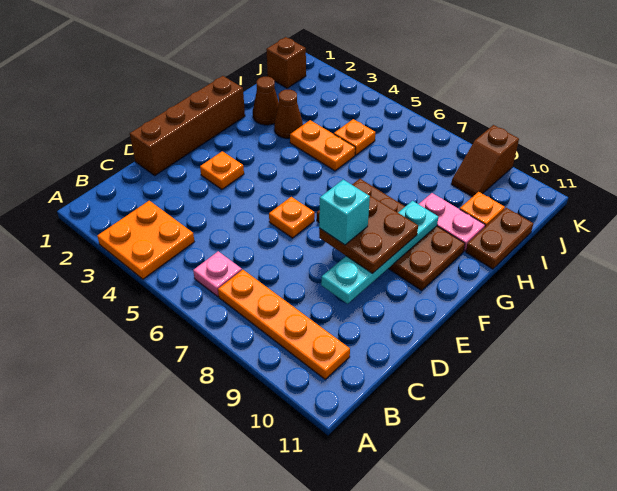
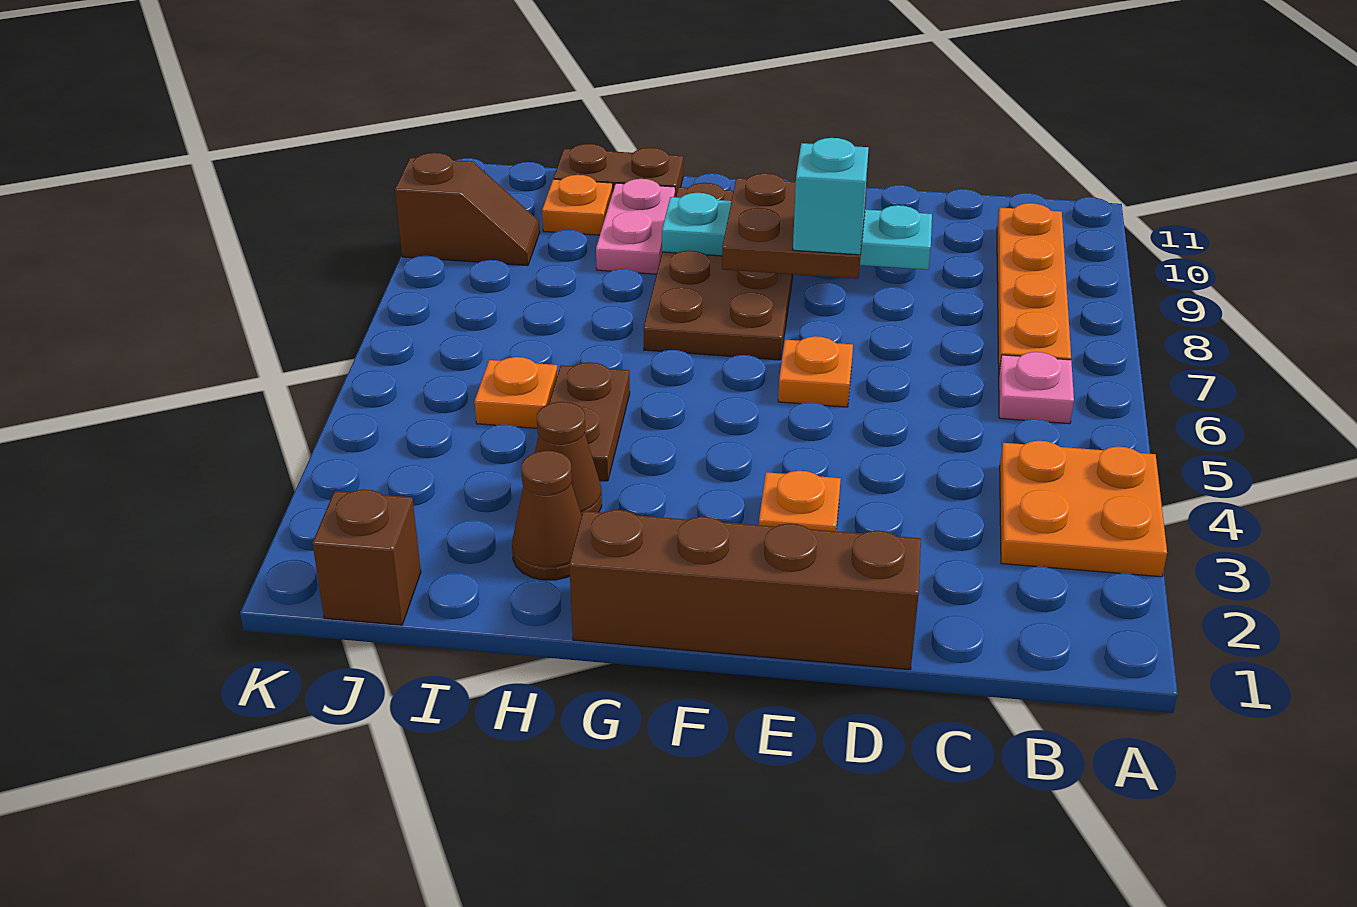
orange plate H4:H5 level 1 -> brown plate H4:H5 level 1

